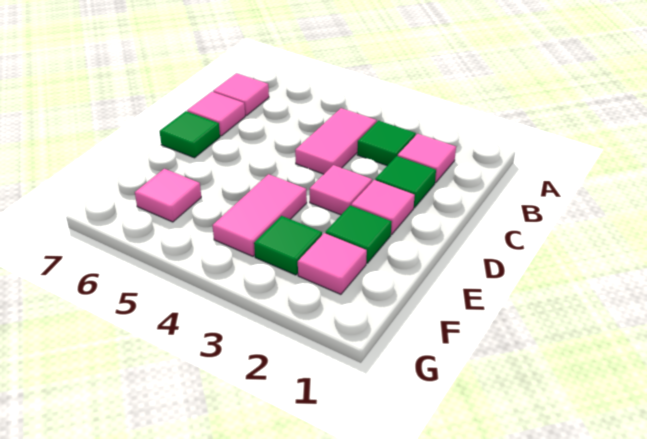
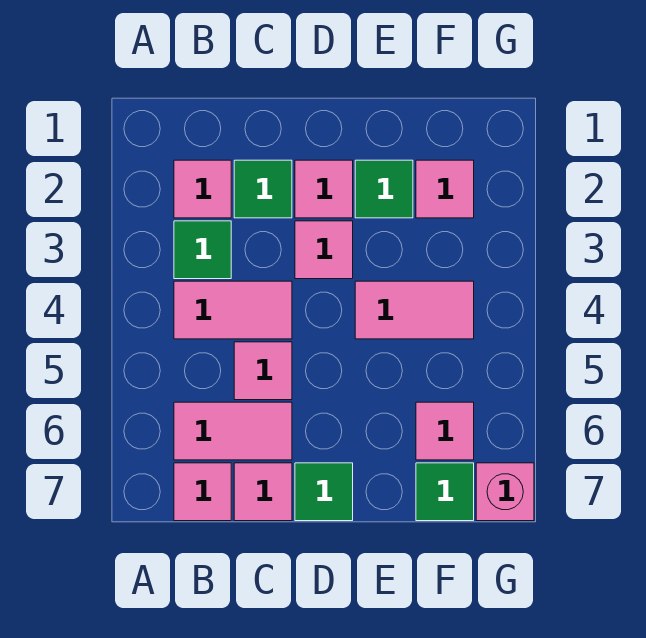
none -> pink tile B6:C6 level 1
none -> pink tile C5 level 1
green tile F3 level 1 -> green tile F7 level 1
none -> pink brick G7 level 1

